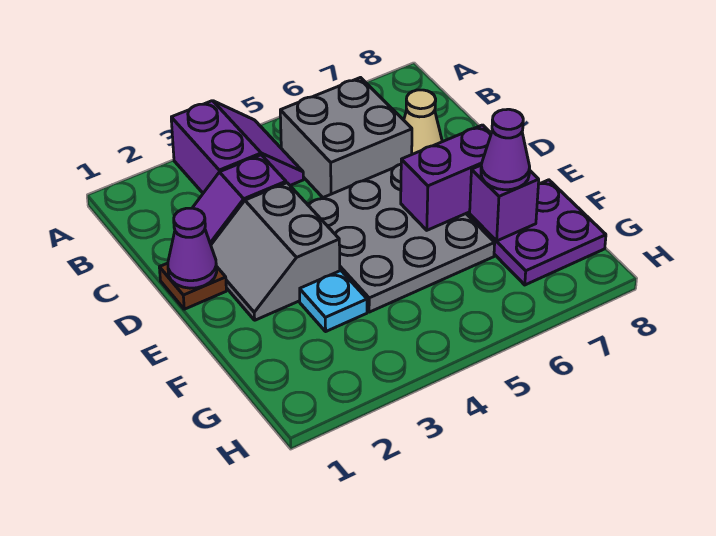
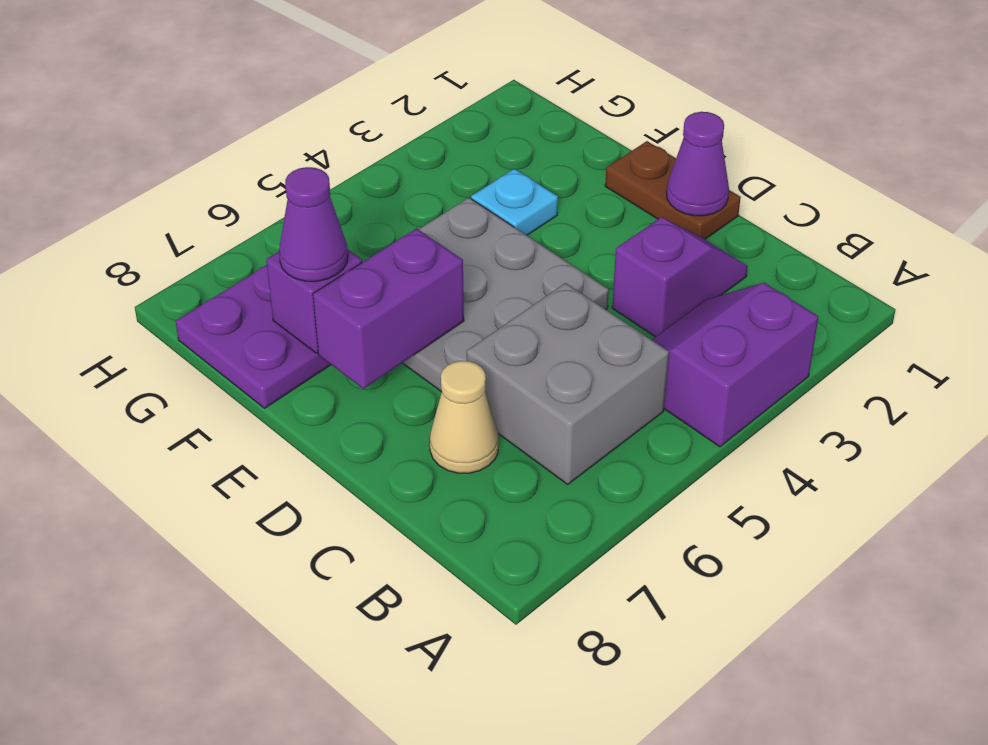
purple slope A3:B4 level 1 top 3 -> purple slope A3:B4 level 1 top A
brown plate D1 level 1 -> brown plate D1:E1 level 1
grey slope D2:E3 level 1 top 3 -> none

